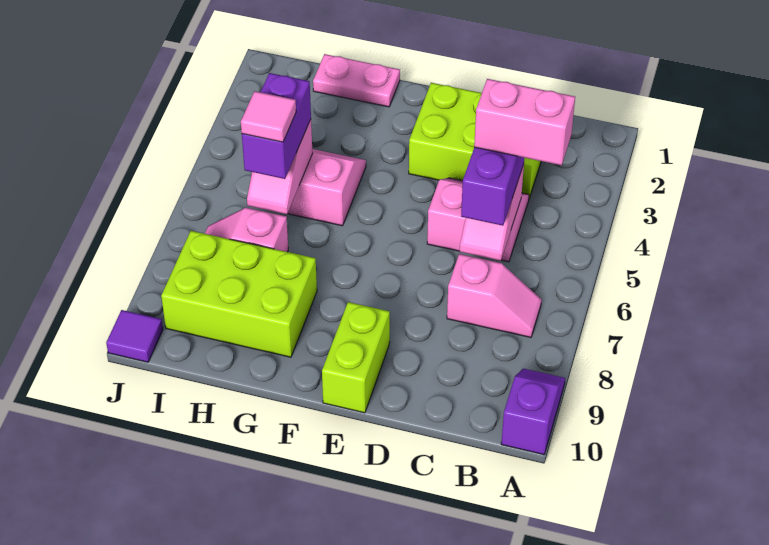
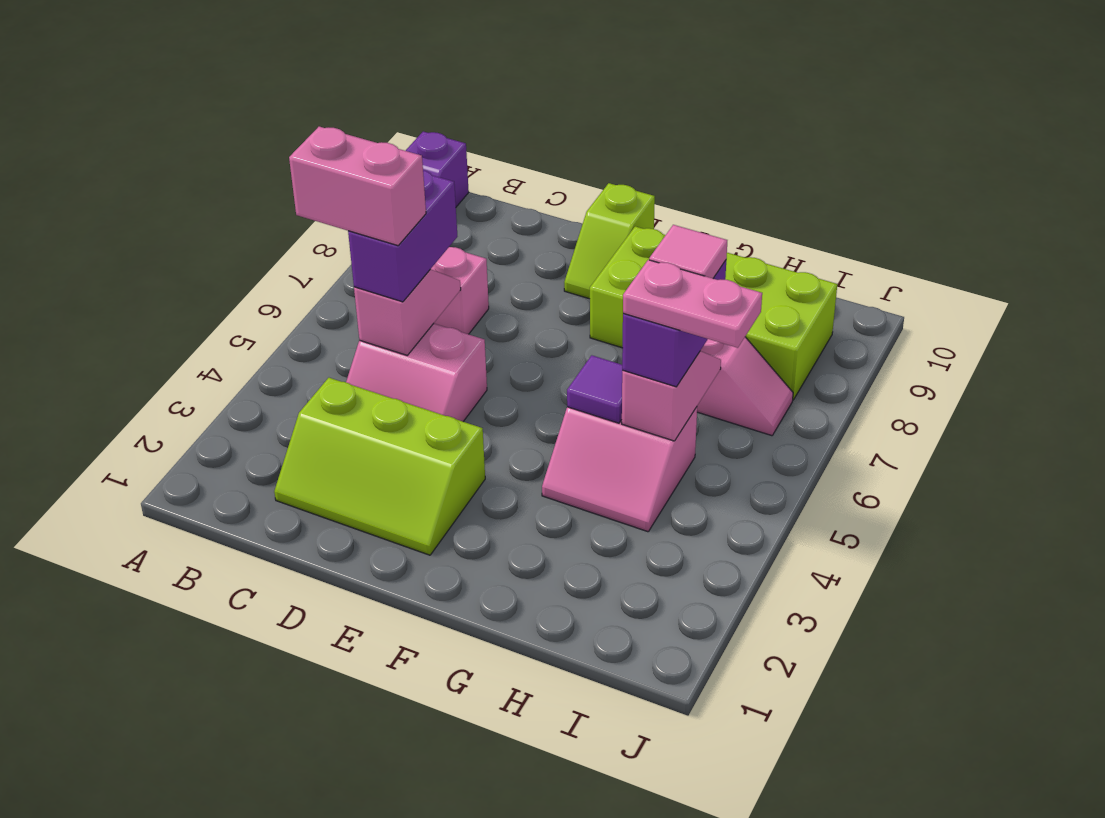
lime brick C2:E3 level 1 -> lime slope C2:E3 level 1 top 3
lime brick E9:E10 level 1 -> lime slope E9:E10 level 1 top 10
pink plate G1:H1 level 1 -> pink plate H5:I5 level 4
lime brick G8:I9 level 1 -> lime brick F8:I9 level 1
purple tile J10 level 1 -> purple tile G5 level 2

